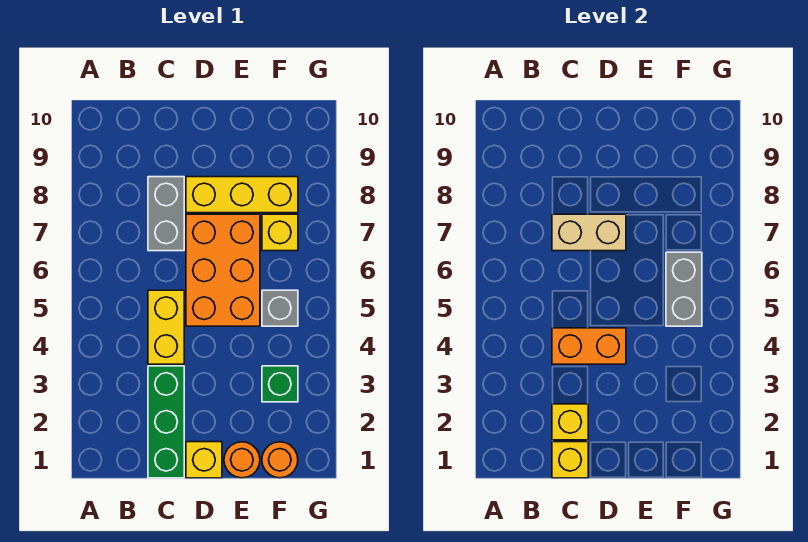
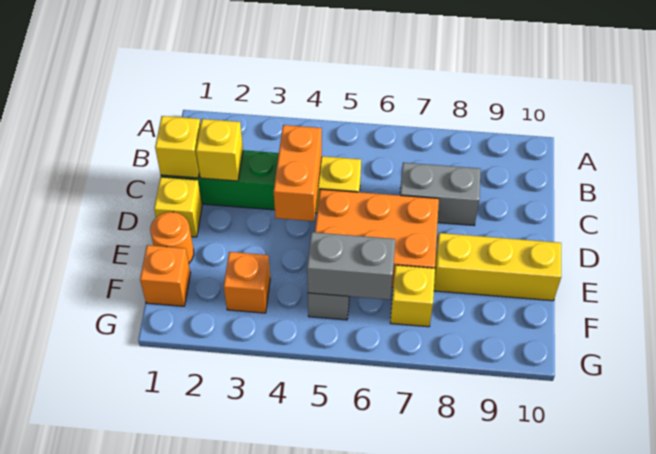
tan brick C7:D7 level 2 -> none
yellow brick D8:F8 level 1 -> yellow brick E8:E10 level 1
orange round brick F1 level 1 -> orange brick F1 level 1
green brick F3 level 1 -> orange brick F3 level 1

